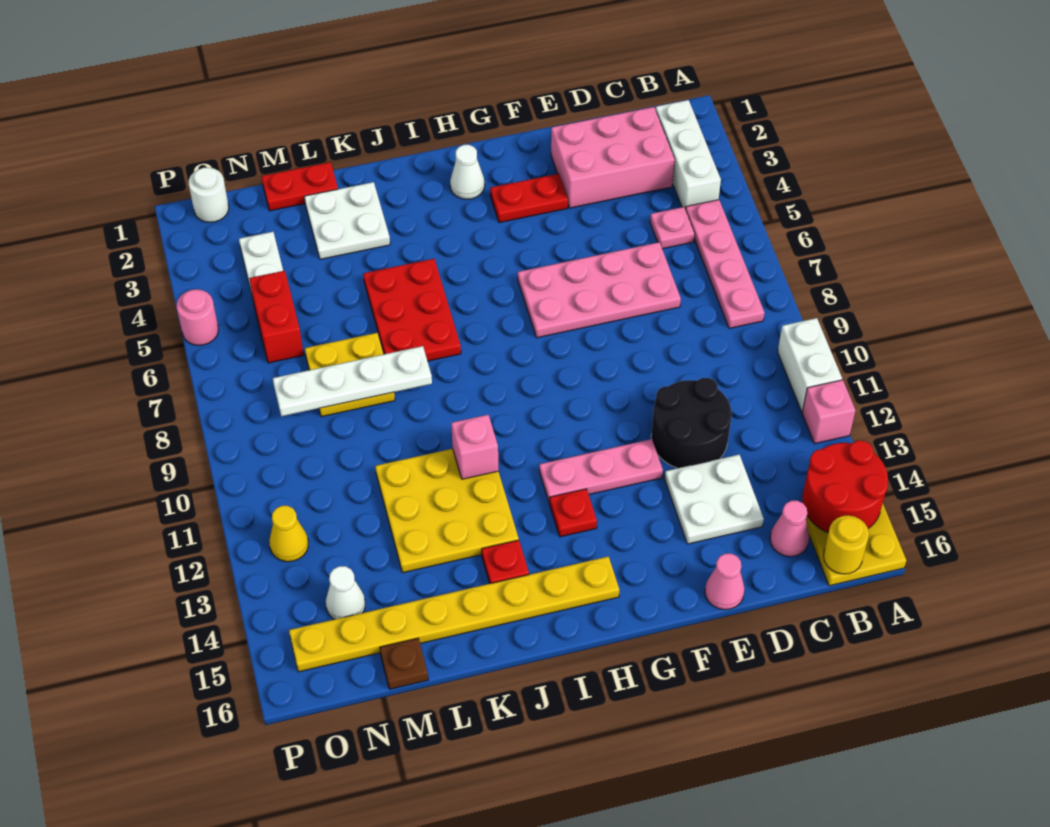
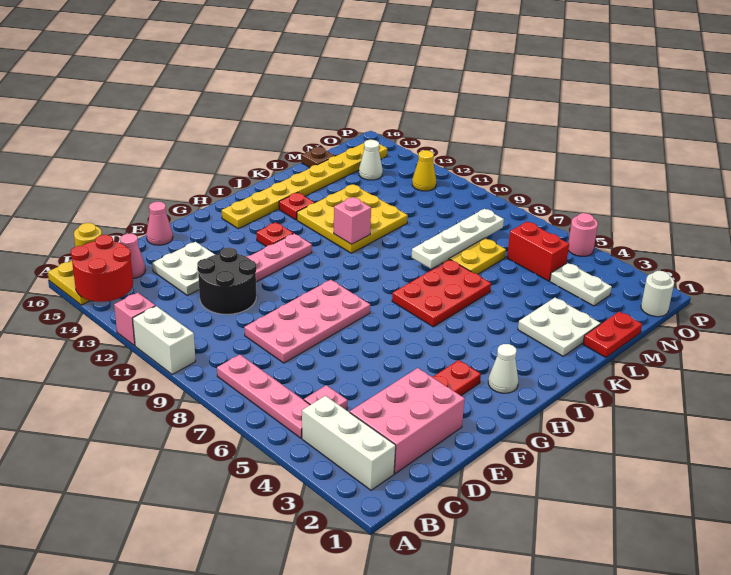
pink plate D6:G7 level 1 -> pink plate D8:G9 level 1
red plate J5:K7 level 1 -> red plate I6:K7 level 1

